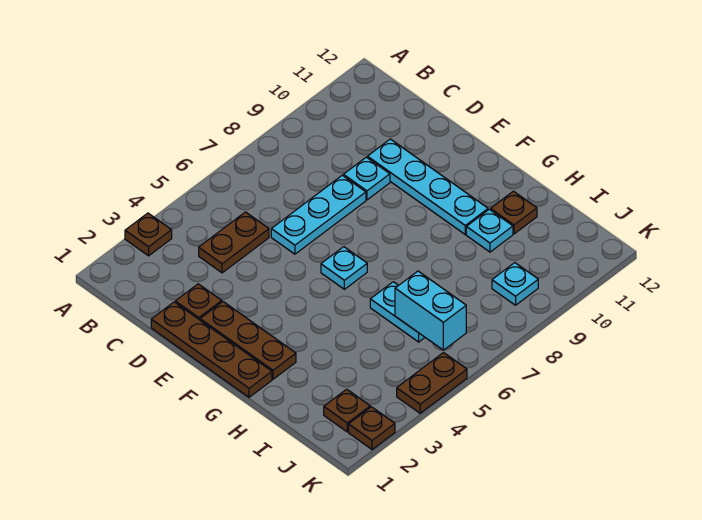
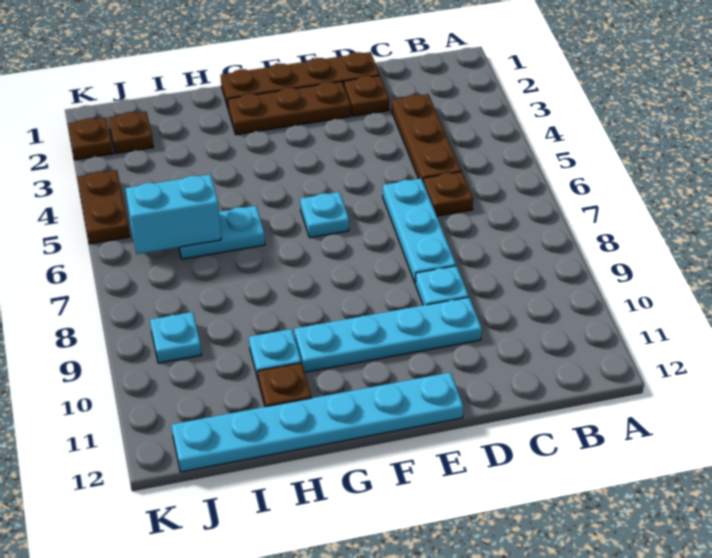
brown plate A3 level 1 -> brown plate C6 level 1
brown plate C4:C5 level 1 -> brown plate C3:C5 level 1
none -> cyan plate E12:J12 level 1

